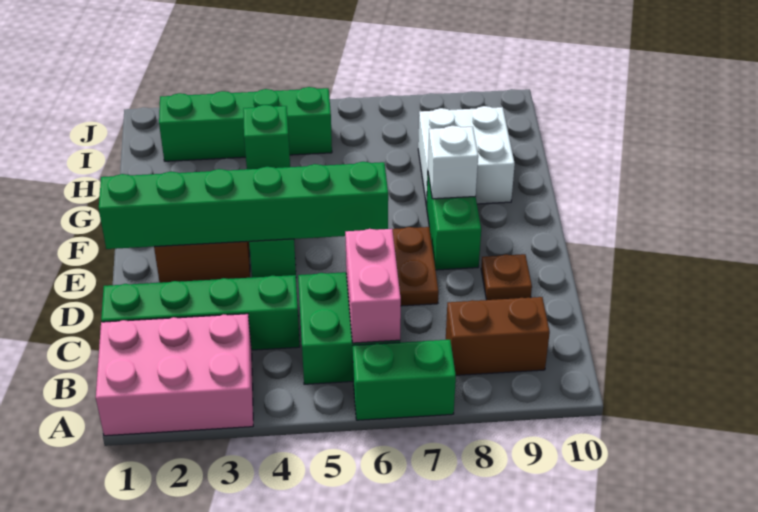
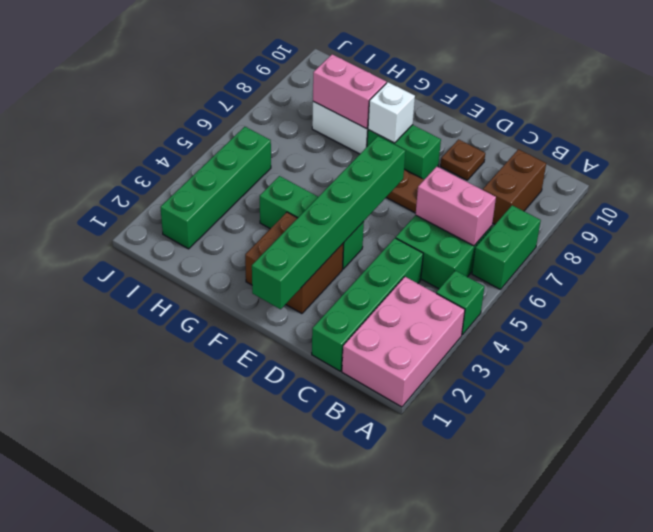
green brick G4 level 2 -> green brick A4 level 1
none -> pink brick G8:H8 level 2

